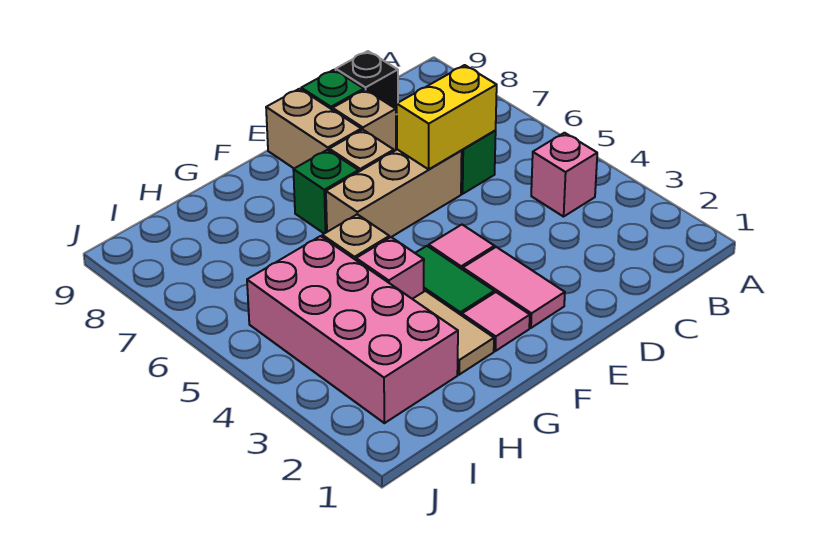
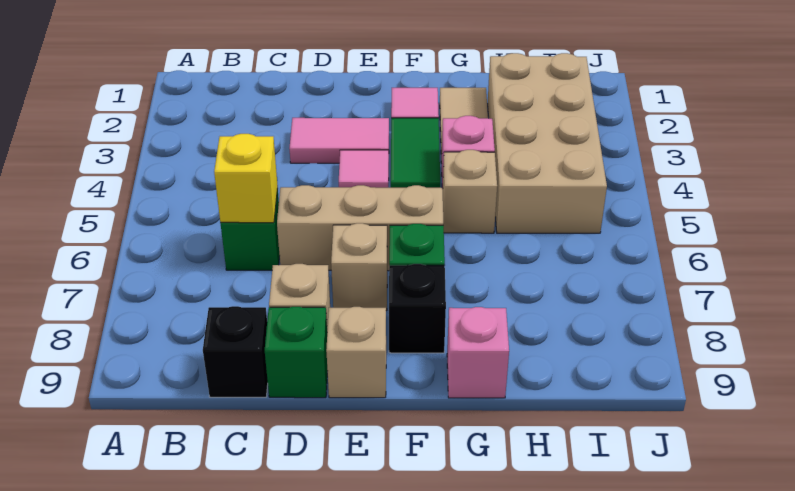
pink brick B4 level 1 -> pink brick G9 level 1
yellow brick C6:D6 level 2 -> yellow brick C6 level 2
pink tile E2:E3 level 1 -> pink tile D3:E3 level 1
tan brick E8:E9 level 1 -> tan brick E9 level 1
none -> black brick F8 level 1
pink brick H2:I5 level 1 -> tan brick H2:I5 level 1

